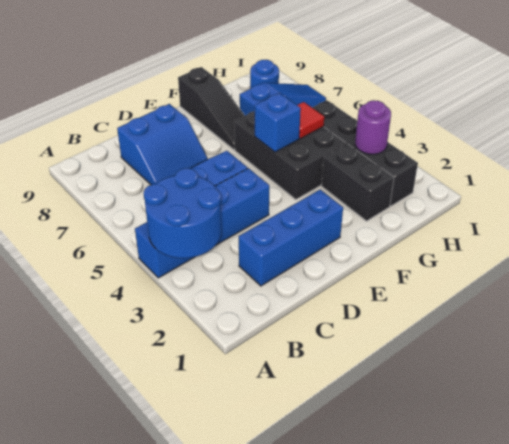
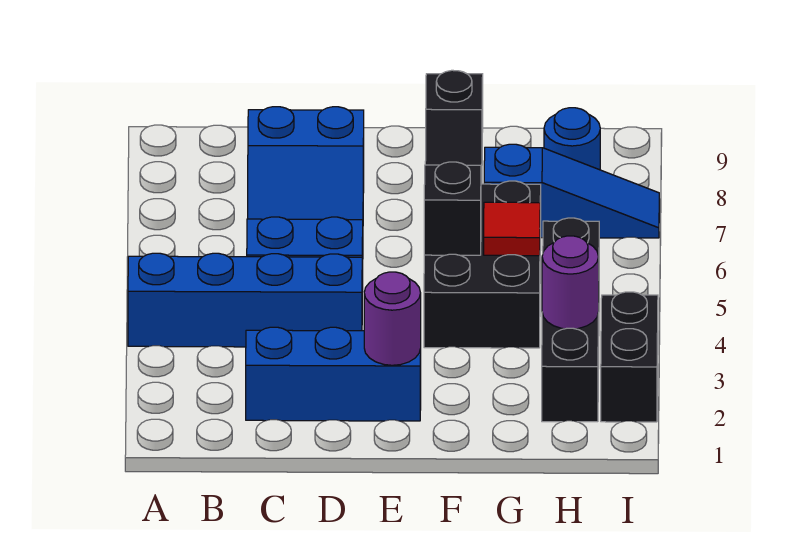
blue round brick A3:B4 level 2 -> none
none -> purple round brick E2 level 2
blue brick F5 level 2 -> black brick F5 level 2
black brick G2:G3 level 1 -> black brick I2:I3 level 1

